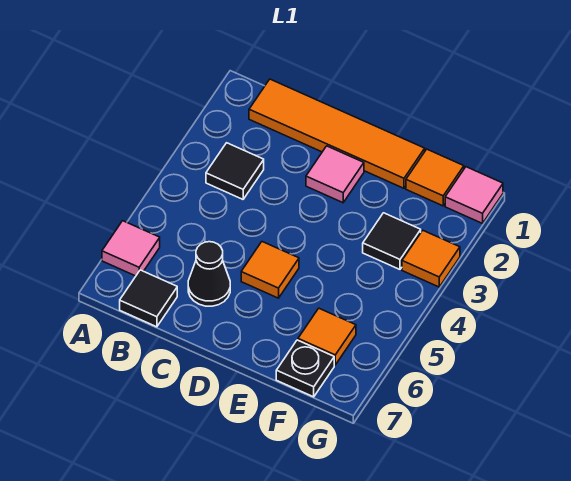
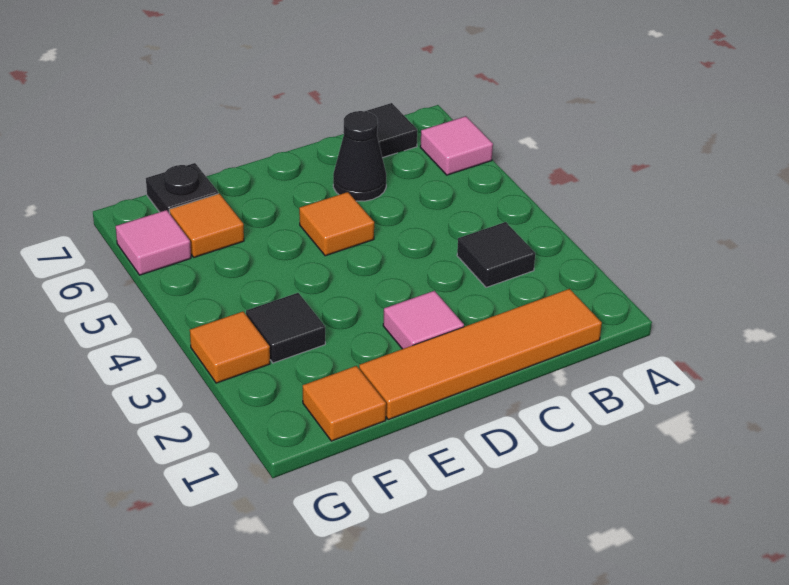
pink tile G1 level 1 -> pink tile G6 level 1

